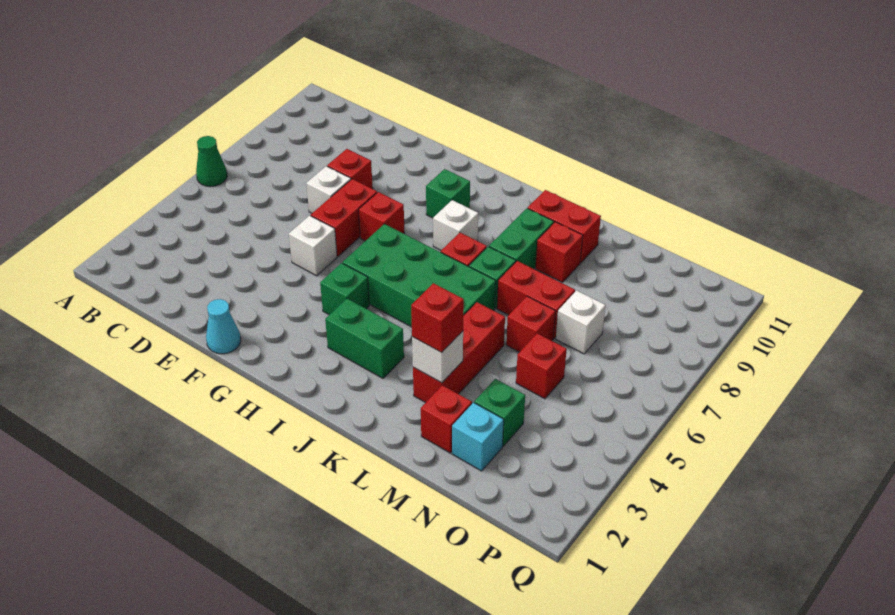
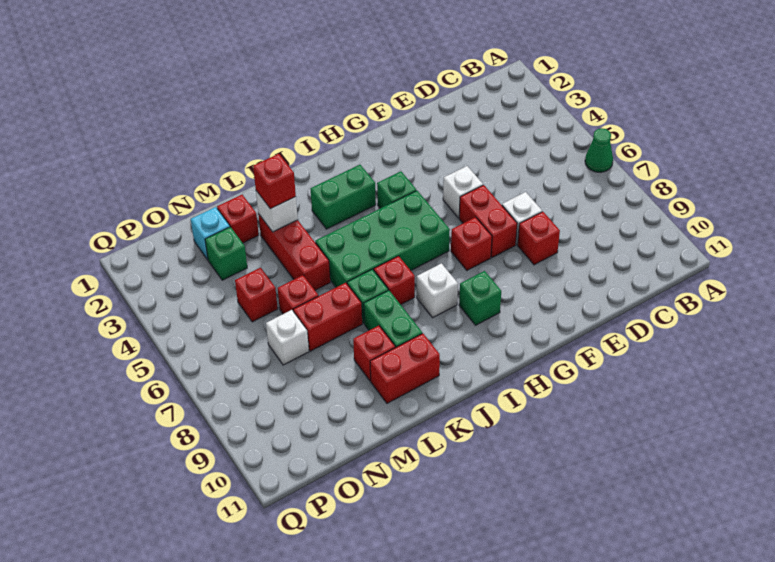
cyan cone F1 level 1 -> none

